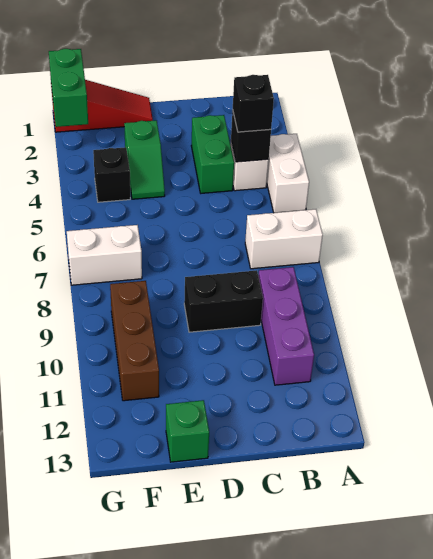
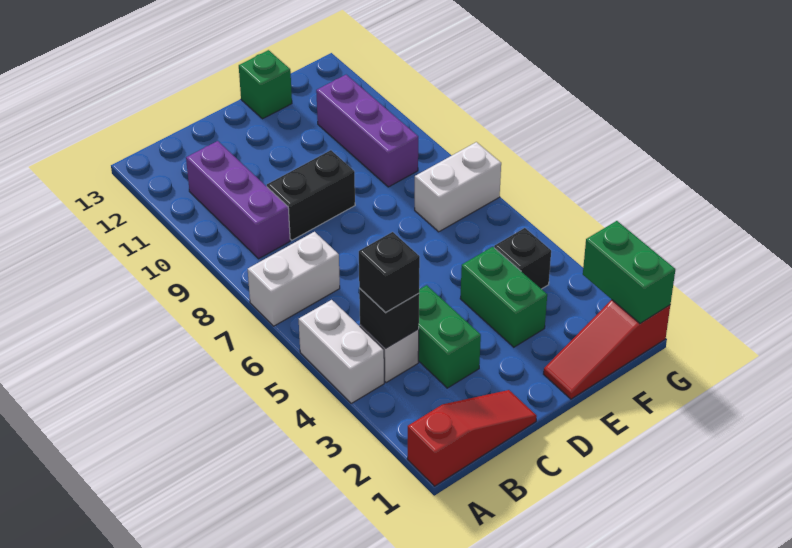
none -> red slope A1:C1 level 1 top A
green slope E3:E4 level 1 top 3 -> green brick E3:E4 level 1
brown brick F9:F11 level 1 -> purple brick F9:F11 level 1

